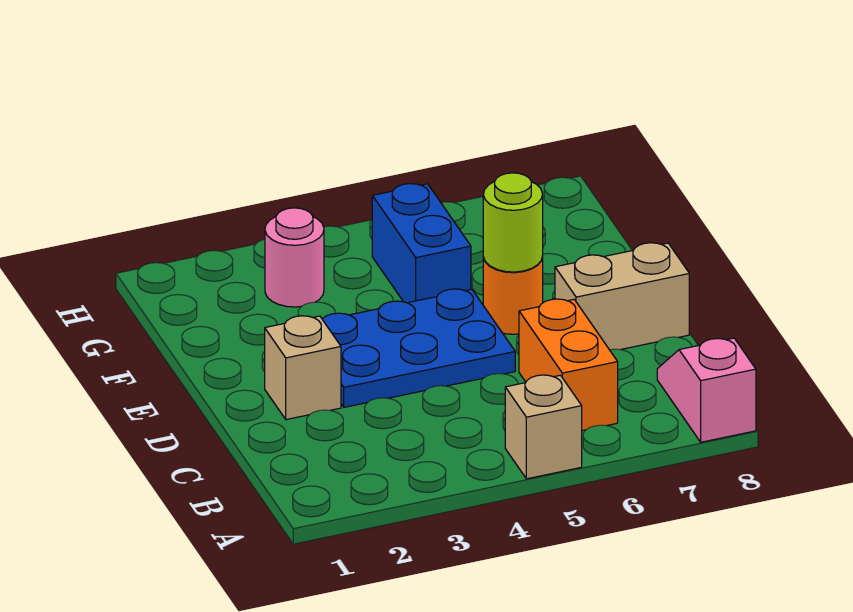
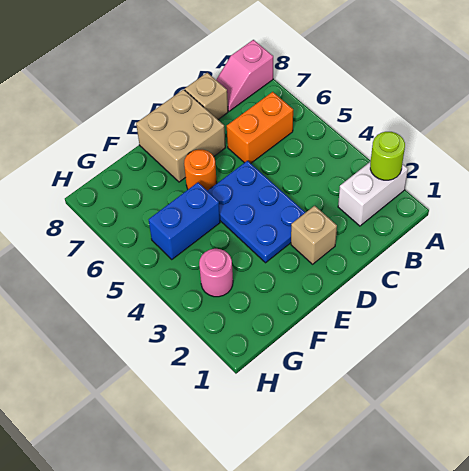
none -> white brick A2:B2 level 1
tan brick A5 level 1 -> tan brick C8 level 1
tan brick D7:D8 level 1 -> tan brick D7:E8 level 1
lime round brick E6 level 2 -> lime round brick A2 level 2

